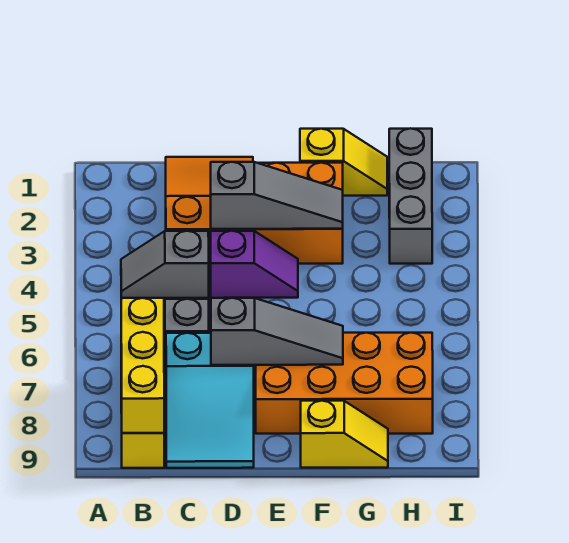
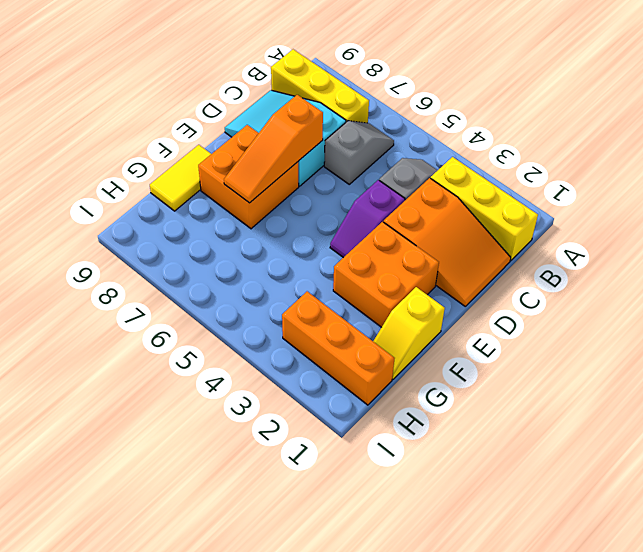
yellow brick B7:B9 level 2 -> yellow brick B1:B3 level 1
grey slope D3:F3 level 2 top D -> none
grey slope D7:F7 level 2 top D -> orange slope D7:F7 level 2 top D
orange brick E7:H8 level 1 -> orange brick E7:F8 level 1
yellow slope F9:G9 level 1 top F -> yellow tile F9:G9 level 1
grey brick H1:H3 level 1 -> orange brick H1:H3 level 1

